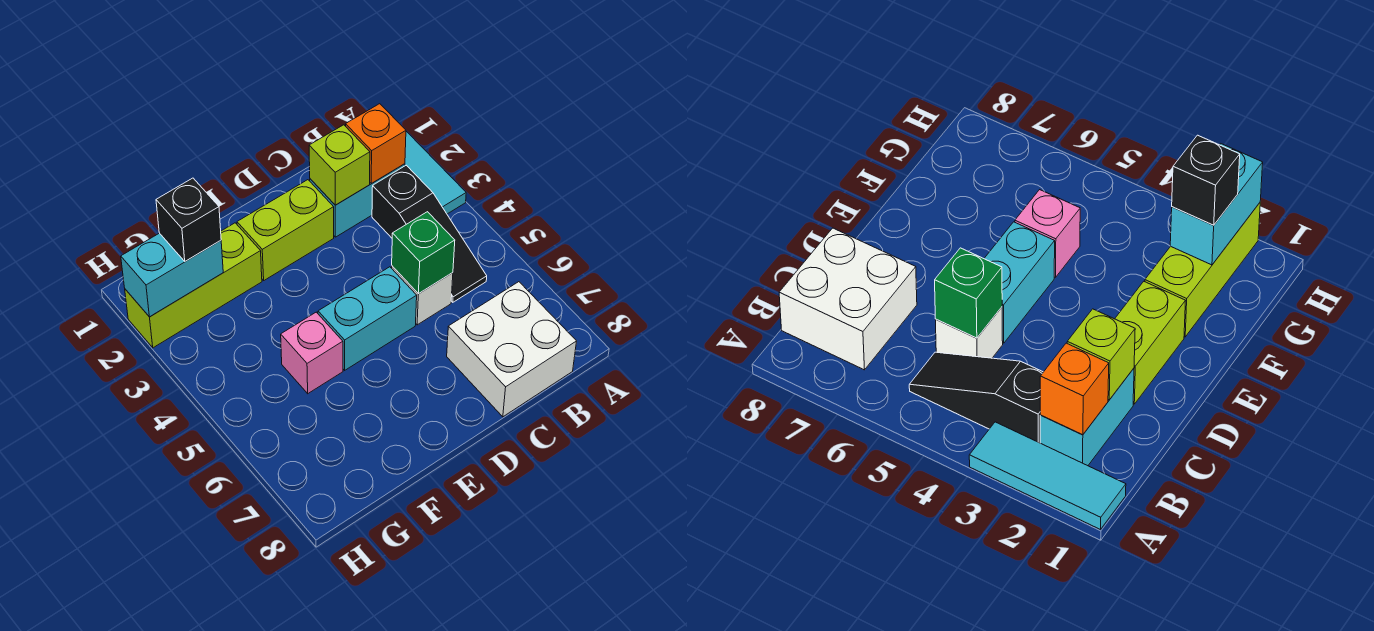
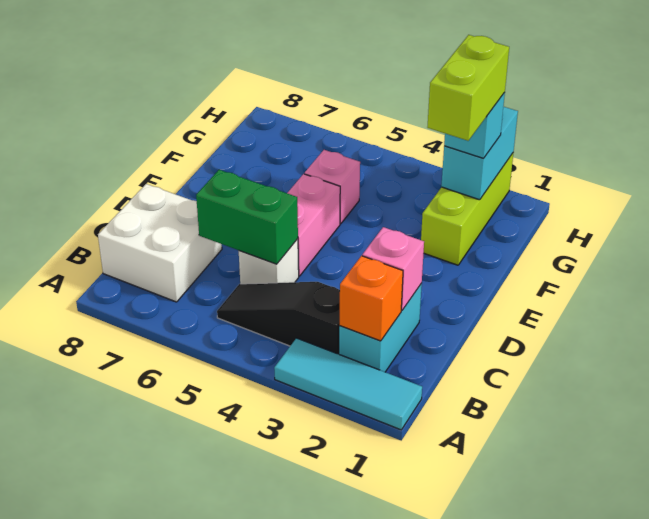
lime brick C2 level 2 -> pink brick C2 level 2
green brick C5 level 2 -> green brick C5:C6 level 2
lime brick D2:E2 level 1 -> lime brick F2:G2 level 4
cyan brick D5:E5 level 1 -> pink brick D5:E5 level 1
black brick G2 level 3 -> cyan brick G2 level 3

